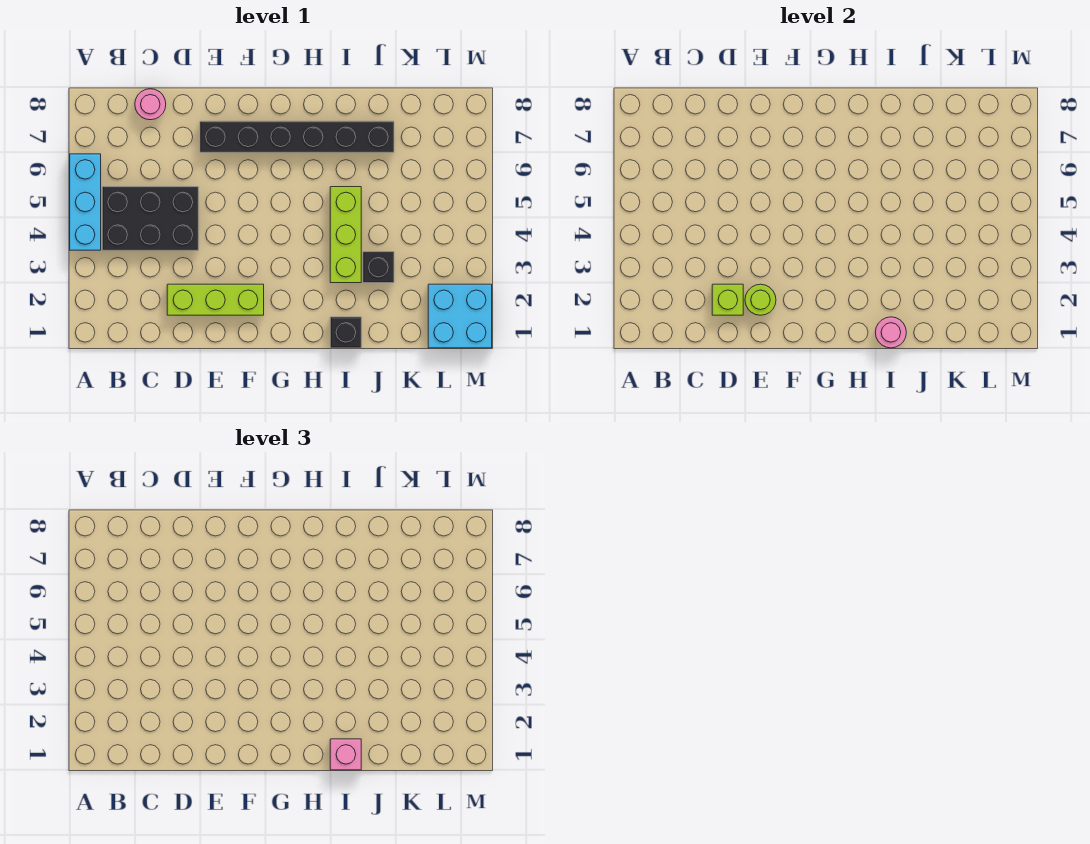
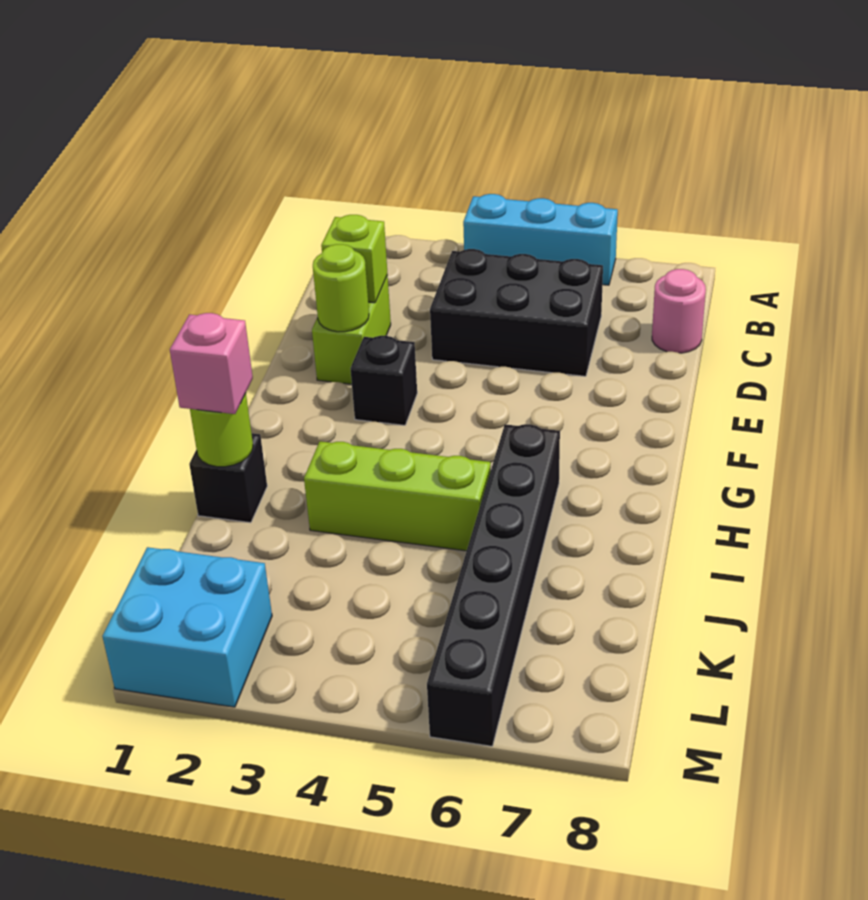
black brick B4:D5 level 1 -> black brick C4:D6 level 1
lime brick D2:F2 level 1 -> lime brick D2:E2 level 1
black brick E7:J7 level 1 -> black brick H6:M6 level 1
pink round brick I1 level 2 -> lime round brick I1 level 2
black brick J3 level 1 -> black brick F3 level 1

